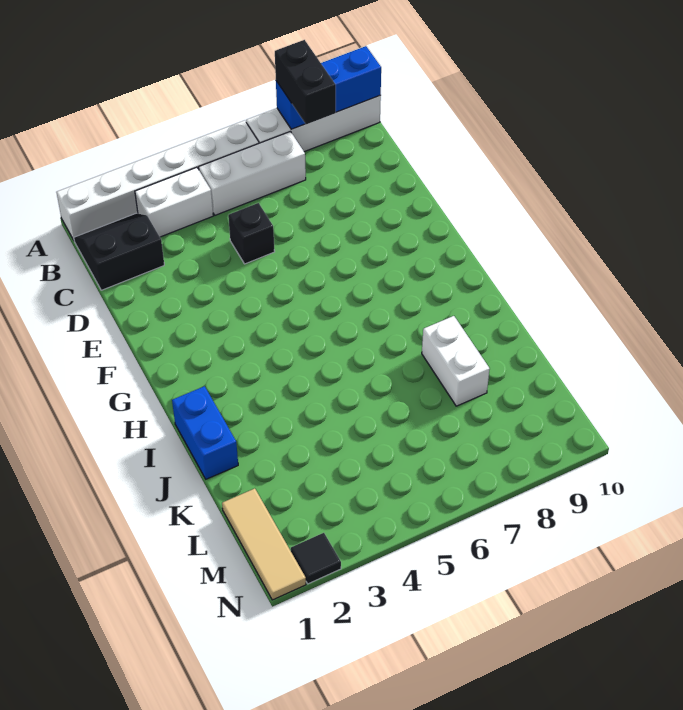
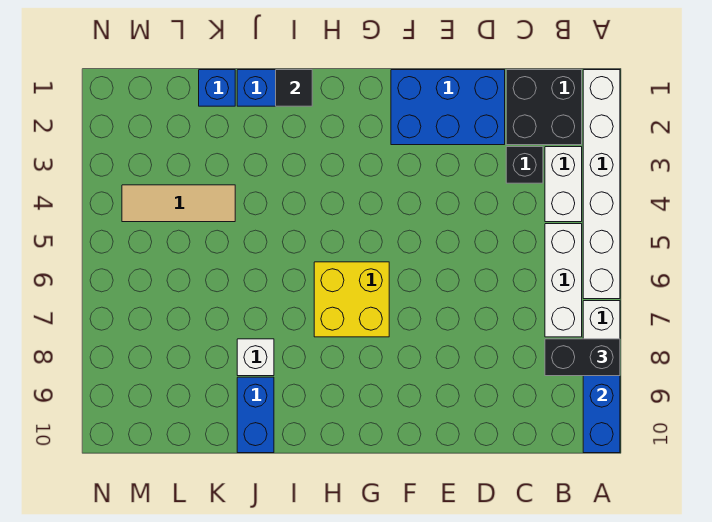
black slope B1:C2 level 1 top C -> black brick B1:C2 level 1
none -> blue brick D1:F2 level 1
black brick D5 level 1 -> black brick C3 level 1
none -> yellow brick G6:H7 level 1
white brick J8:K8 level 1 -> white brick J8 level 1
none -> blue brick J9:J10 level 1
none -> blue brick K1 level 1
tan tile L1:N1 level 1 -> tan tile K4:M4 level 1
black tile N2 level 1 -> black tile I1 level 2

